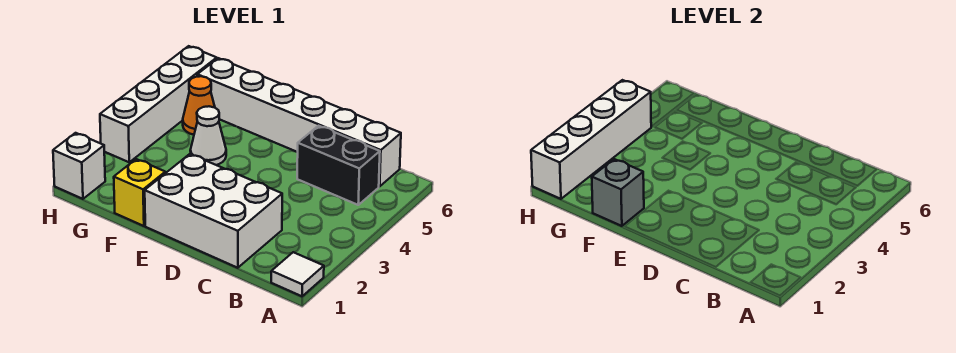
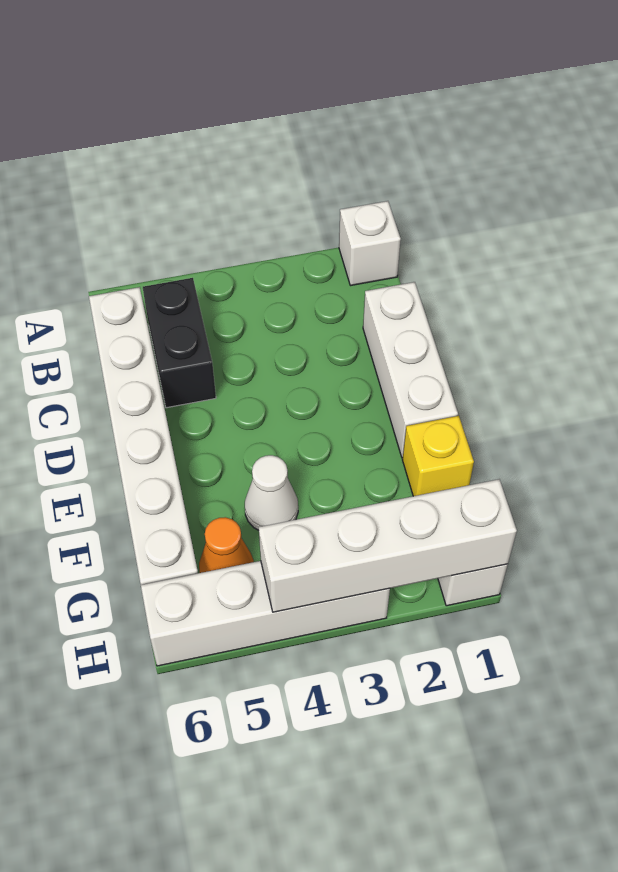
white tile A1 level 1 -> white brick A1 level 1
white brick C1:E2 level 1 -> white brick C1:E1 level 1
grey brick F1 level 2 -> none

